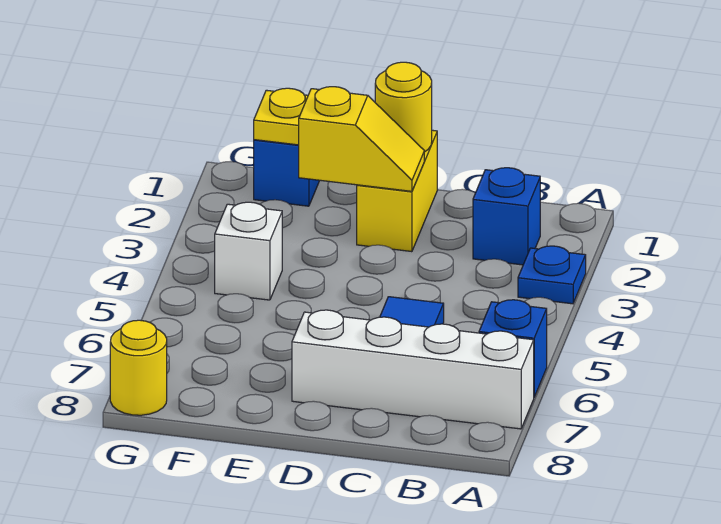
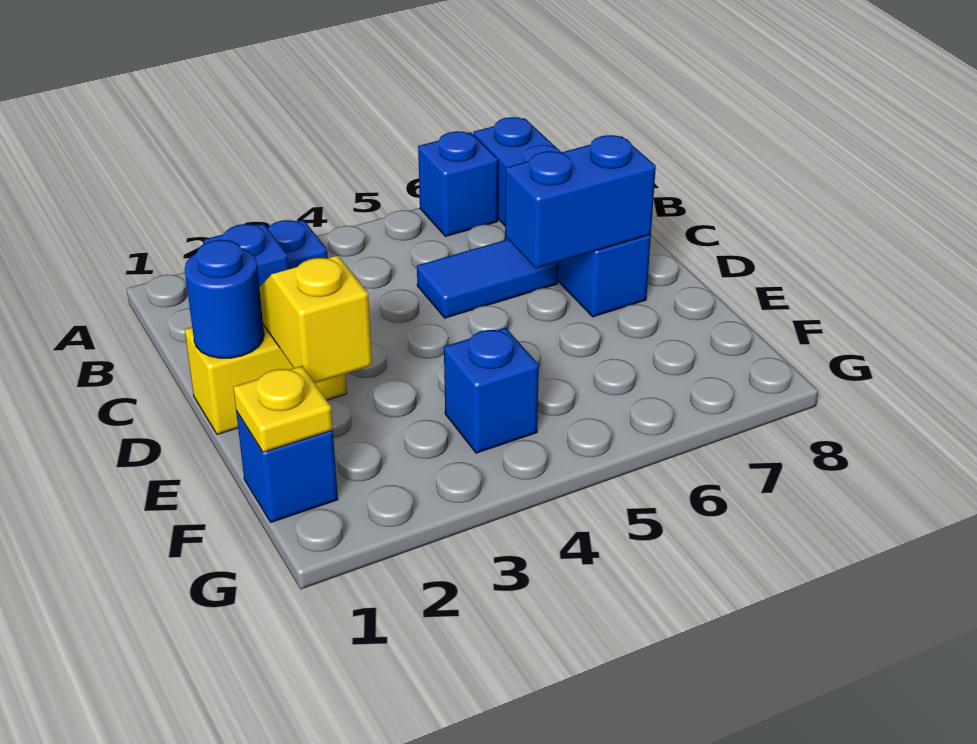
white brick A7:D7 level 1 -> blue brick A7:D7 level 1
yellow round brick D1 level 2 -> blue round brick D1 level 2
none -> blue brick D6:D7 level 2
white brick F4 level 1 -> blue brick F4 level 1
yellow round brick G8 level 1 -> none

